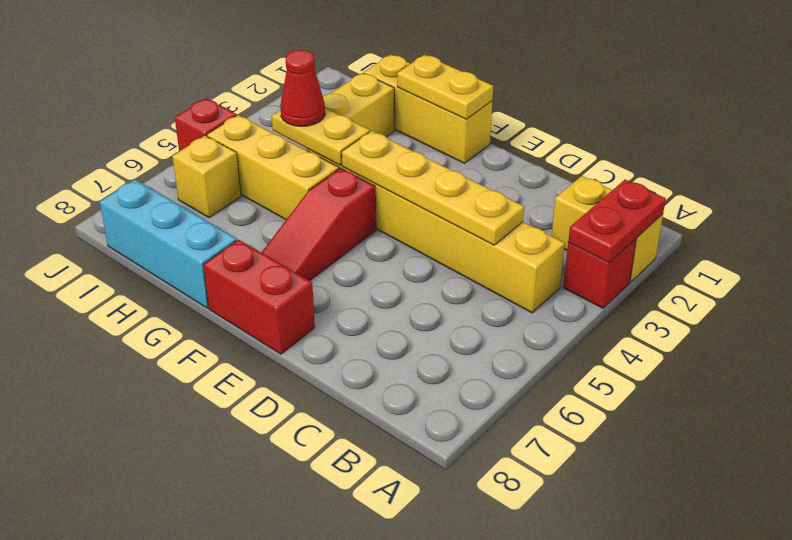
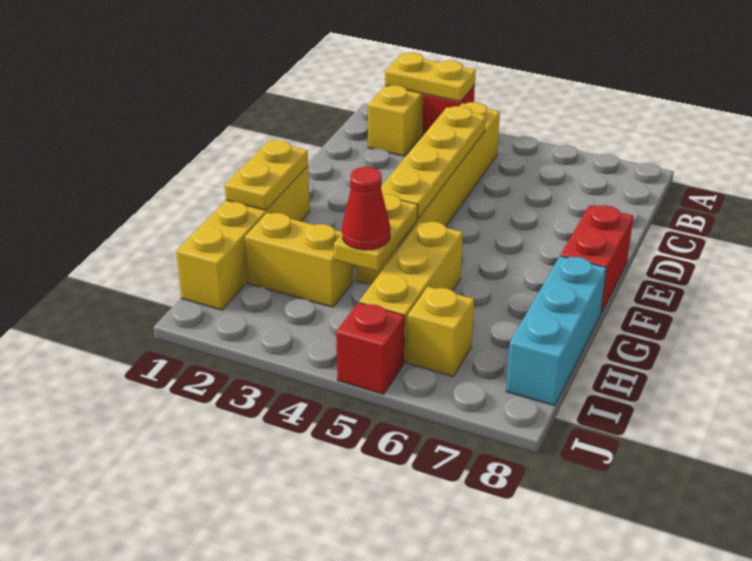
red plate A2:A3 level 2 -> yellow plate A2:A3 level 2
yellow brick F1:H1 level 1 -> yellow brick F1:I1 level 1
red slope F5:F7 level 1 top 5 -> none

